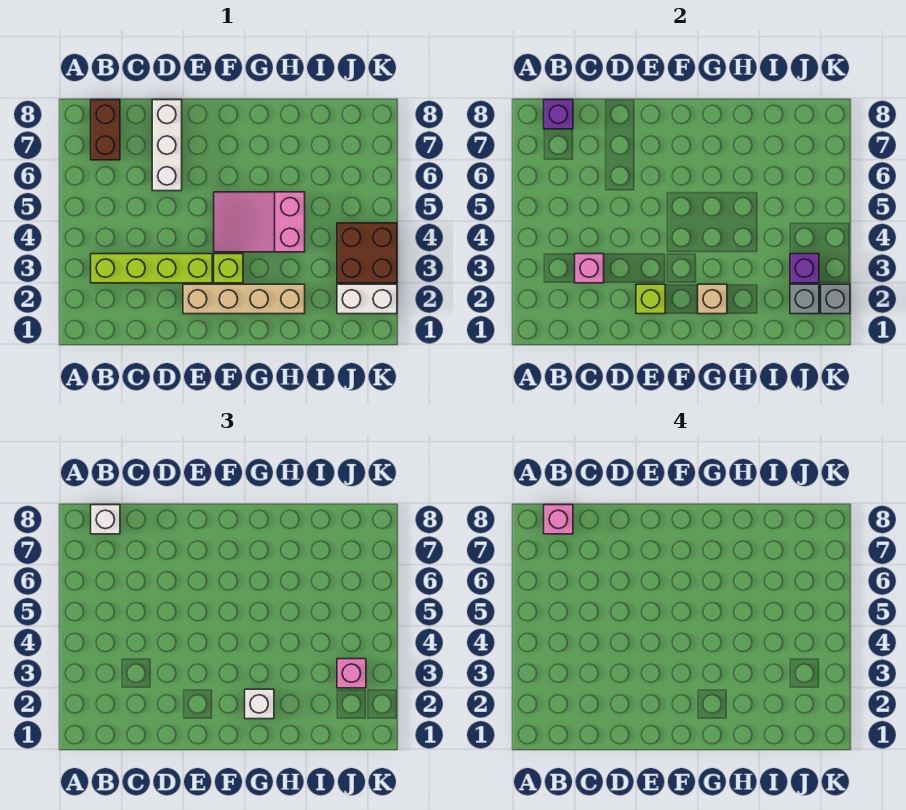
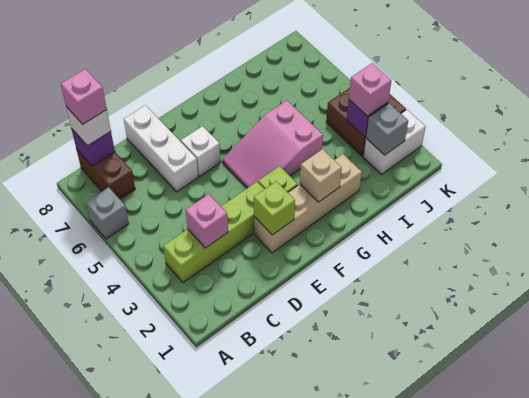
white brick G2 level 3 -> white brick E6 level 1
grey brick K2 level 2 -> grey brick A6 level 1

